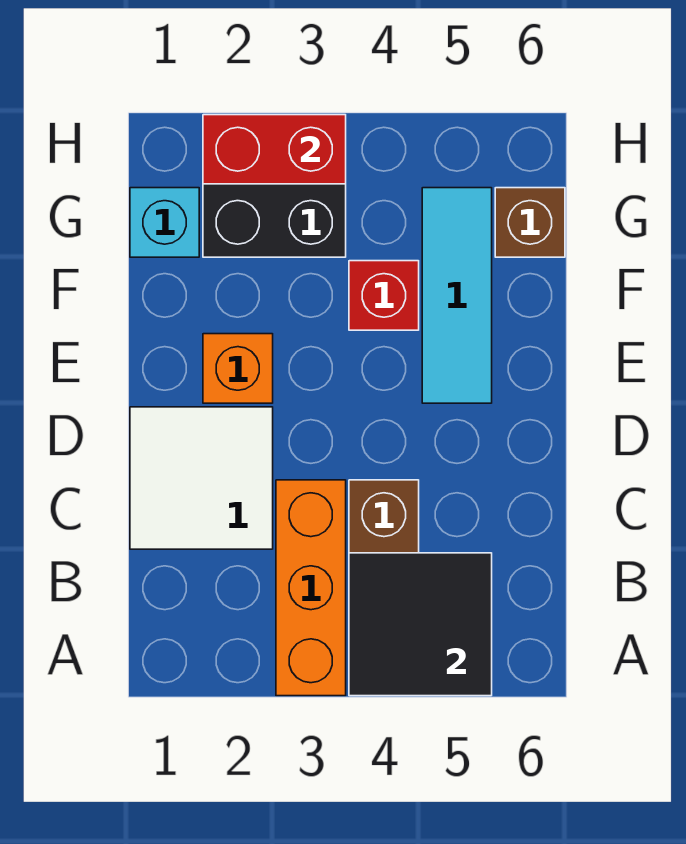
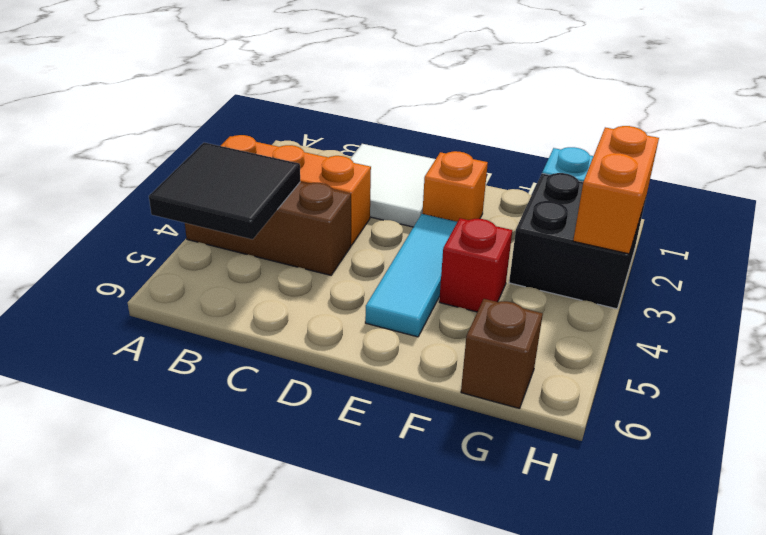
cyan tile E5:G5 level 1 -> cyan tile E3:E5 level 1
red brick H2:H3 level 2 -> orange brick H2:H3 level 2

